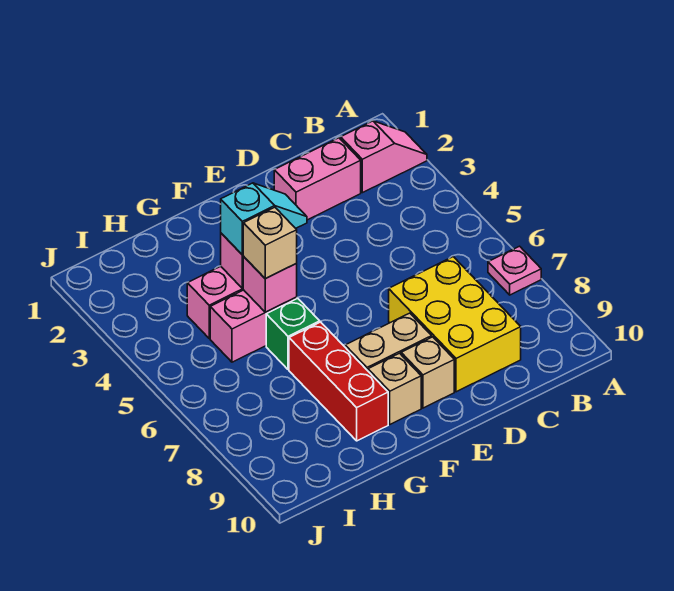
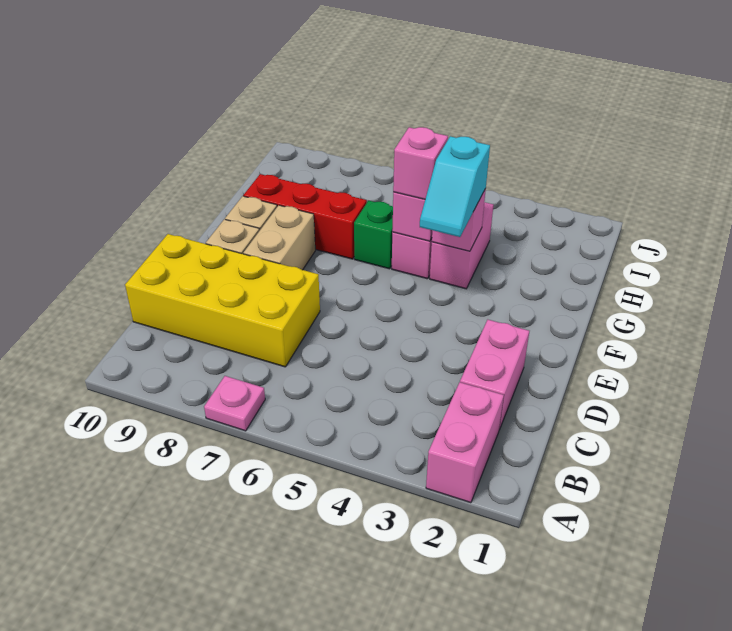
pink slope A2:B2 level 1 top B -> pink brick A2:B2 level 1
yellow brick C7:D9 level 1 -> yellow brick C7:D10 level 1
tan brick G5 level 3 -> pink brick G5 level 3

